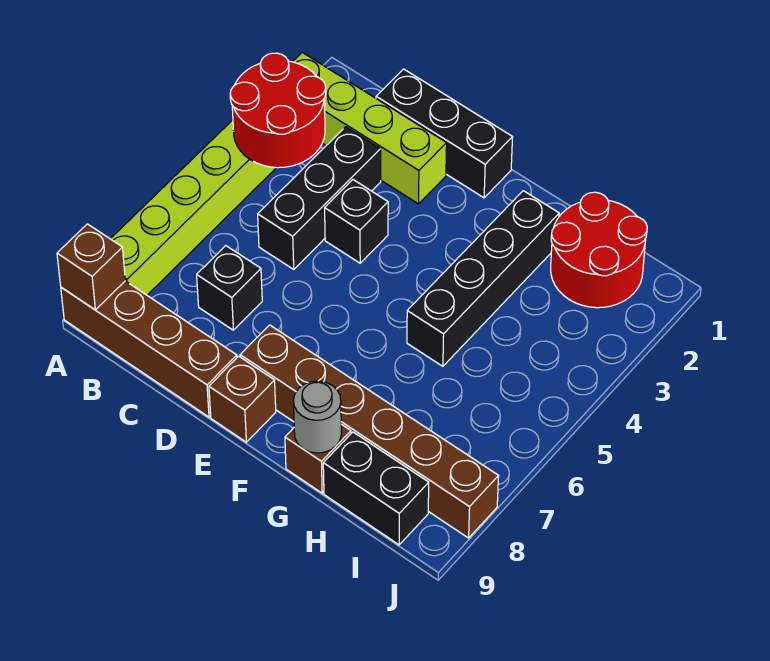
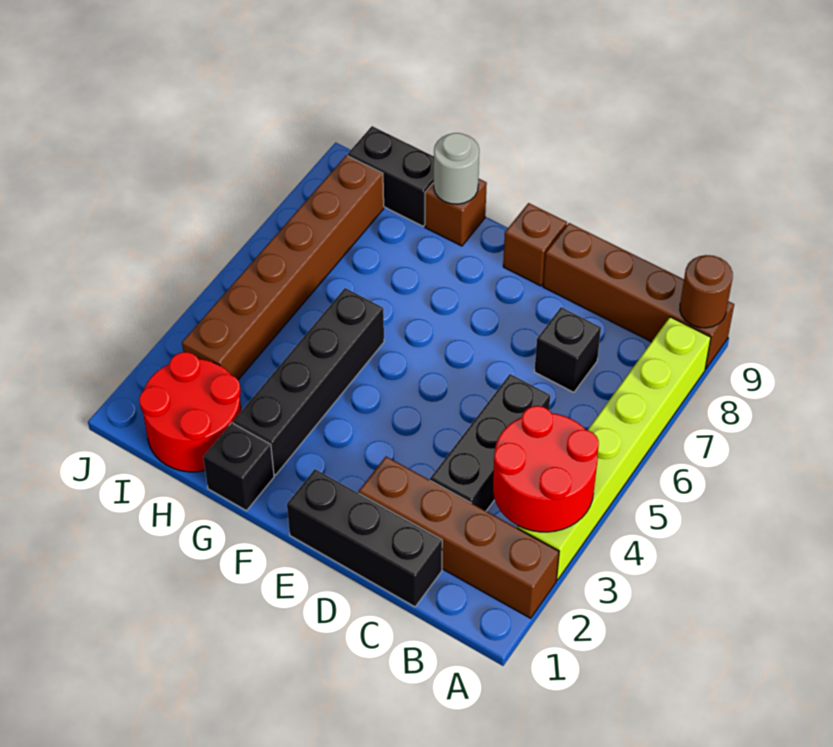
lime brick A2:D2 level 1 -> brown brick A2:D2 level 1
brown brick A9 level 2 -> brown round brick A9 level 2
black brick D4 level 1 -> black brick G1 level 1
brown brick E8:J8 level 1 -> brown brick I3:I8 level 1

